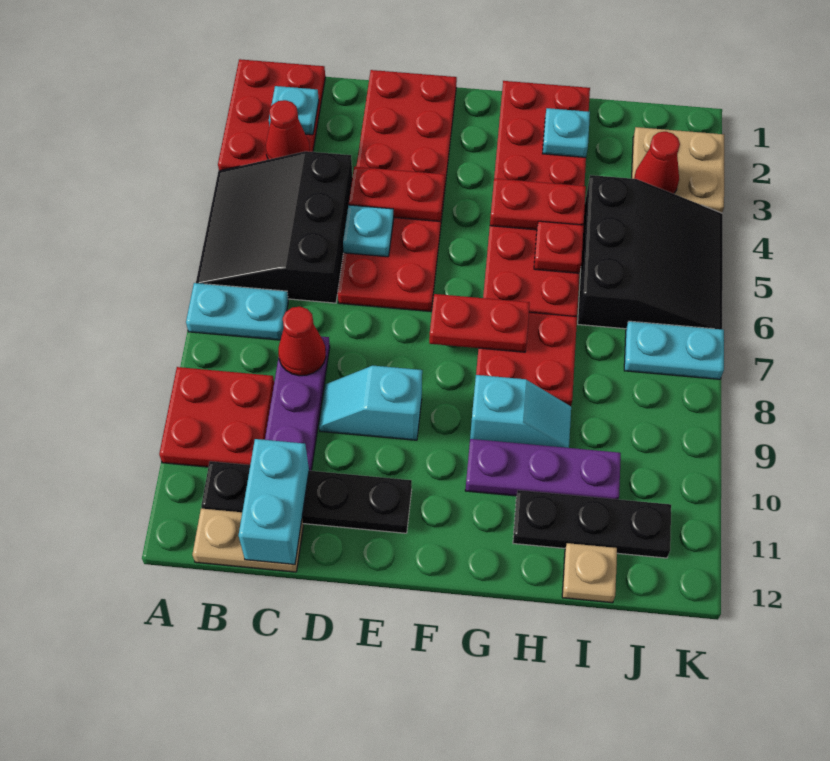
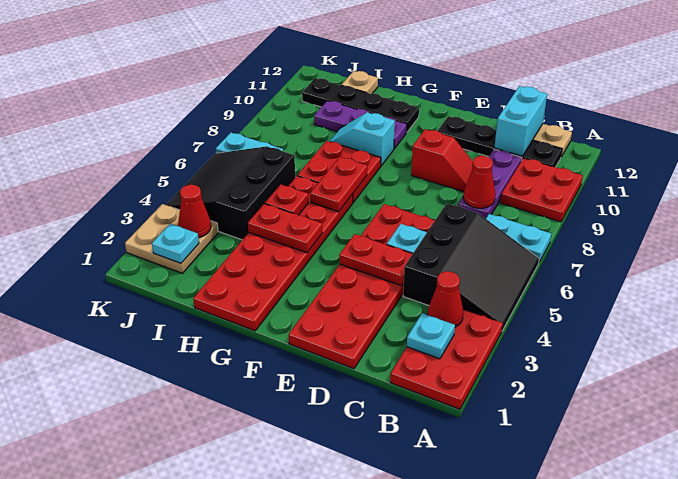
cyan slope D9:E9 level 1 top E -> red slope D9:E9 level 1 top E
red plate F7:G7 level 2 -> red plate G6:G7 level 2
cyan plate H2 level 2 -> cyan plate J2 level 2
black plate H11:J11 level 1 -> black plate G11:J11 level 1

